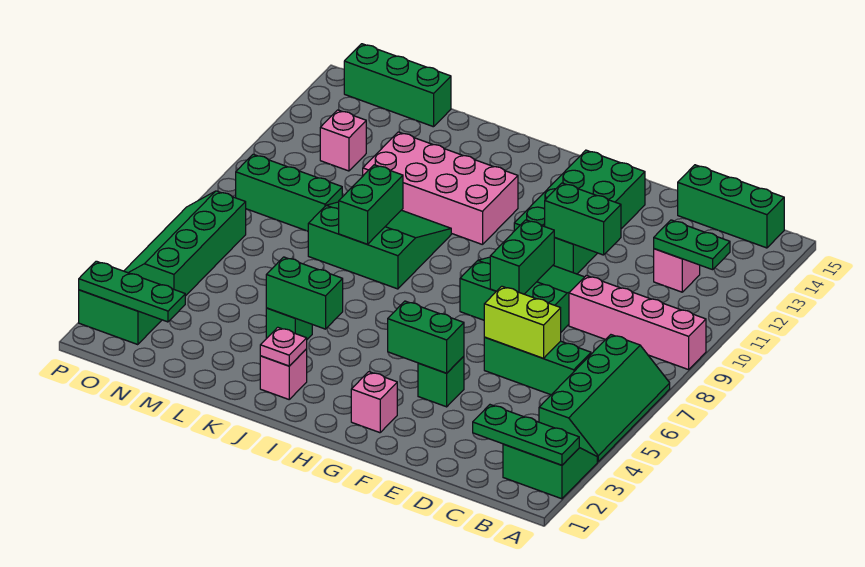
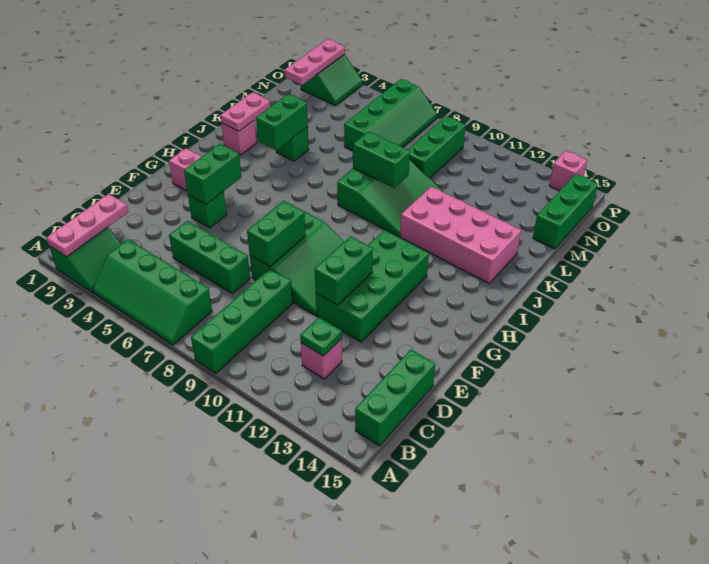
green plate A2:C2 level 2 -> pink plate A2:C2 level 2
pink brick A9:D9 level 1 -> green brick A9:D9 level 1
green plate B12:C12 level 2 -> green plate C12 level 2
green brick C6:E6 level 1 -> green brick D5:D7 level 1
lime brick D6:E6 level 2 -> none
green brick F8:F9 level 2 -> green brick E8:F8 level 2
green brick F11:G14 level 1 -> green brick E11:H12 level 1
pink brick I11:L12 level 1 -> pink brick J11:K14 level 1
pink plate J2 level 2 -> pink plate J2:K2 level 2
green plate N2:P2 level 2 -> pink plate N2:P2 level 2
pink brick N12 level 1 -> pink brick P14 level 1
green slope O4:P7 level 1 top O -> green slope M6:P7 level 1 top 6

